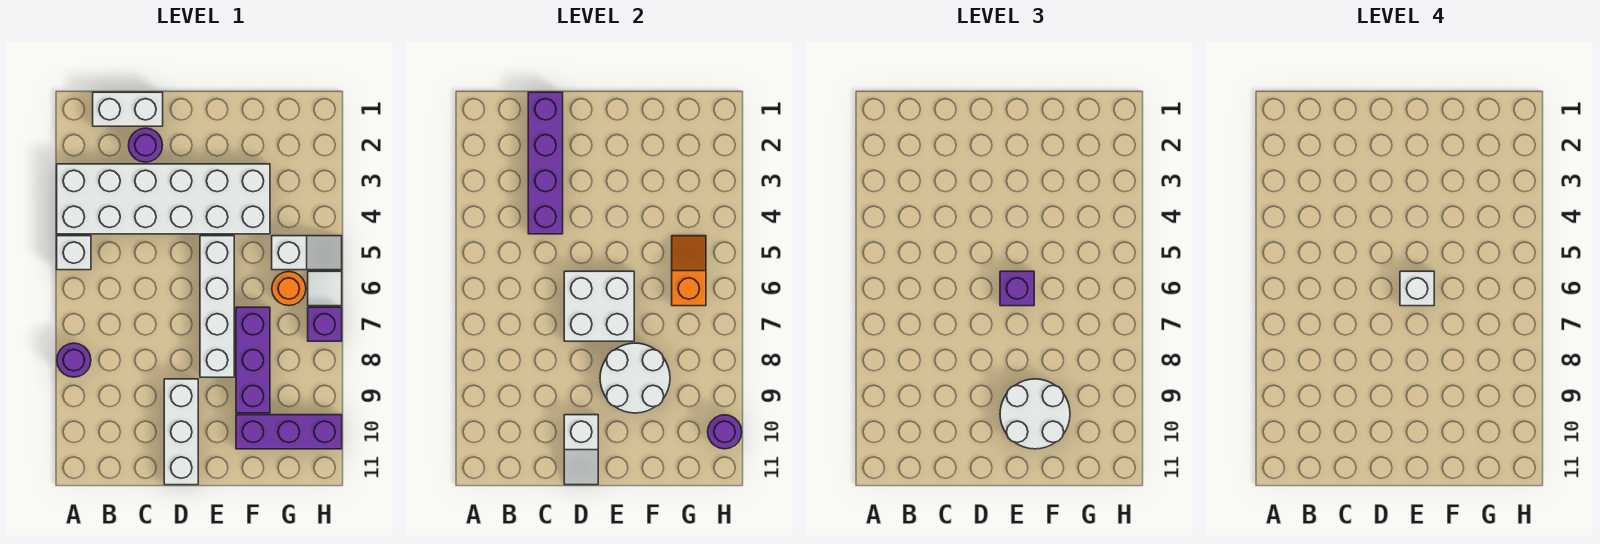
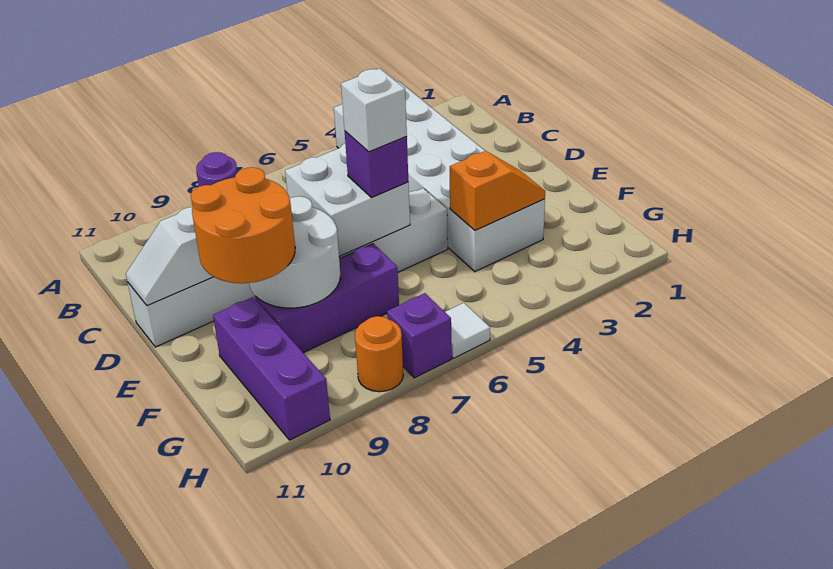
white brick A5 level 1 -> none
white brick B1:C1 level 1 -> none
purple brick C1:C4 level 2 -> none
purple round brick C2 level 1 -> none
white round brick E9:F10 level 3 -> orange round brick E9:F10 level 3
white slope G5:H5 level 1 top G -> none
orange slope G5:G6 level 2 top 6 -> orange slope F3:F4 level 2 top 4
orange round brick G6 level 1 -> orange round brick H8 level 1
purple round brick H10 level 2 -> none

